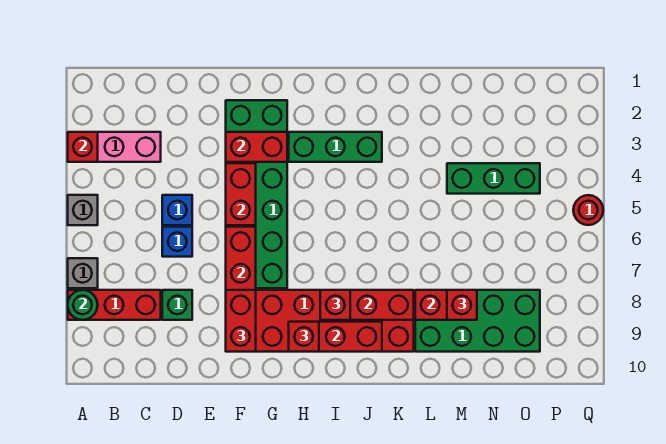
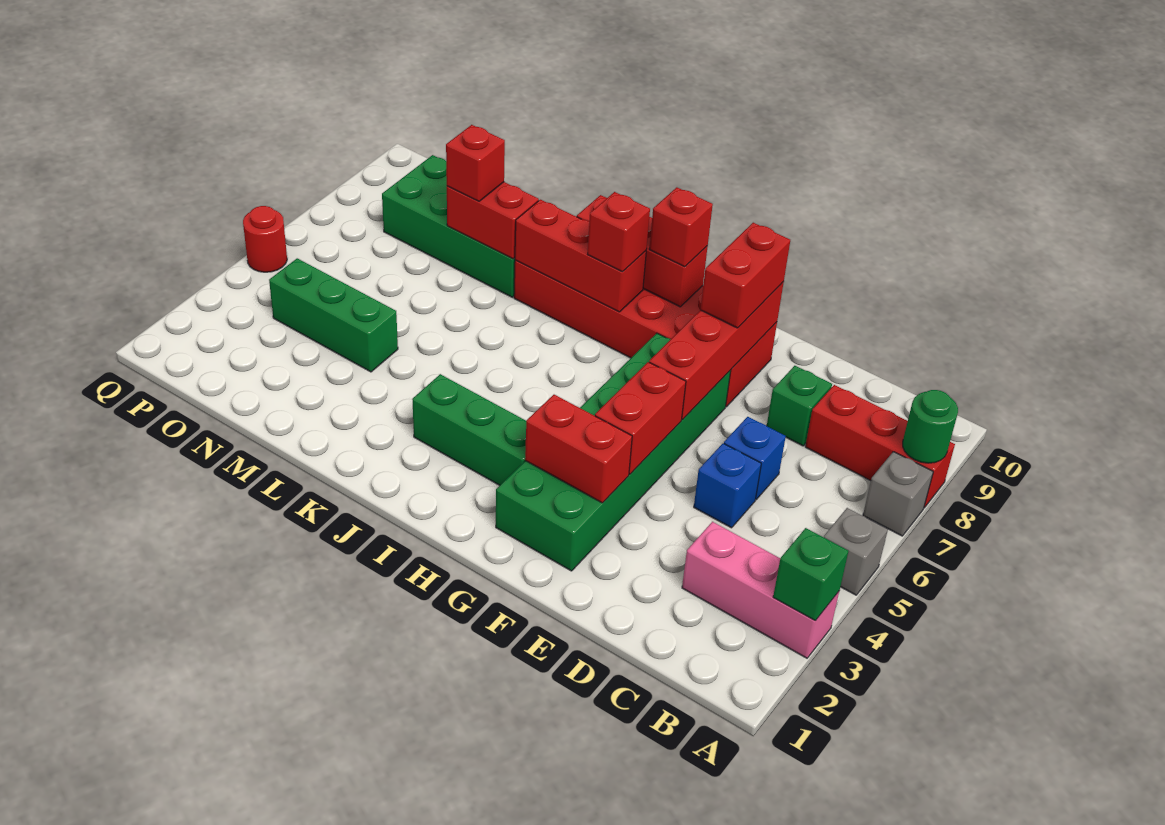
red brick A3 level 2 -> green brick A3 level 2

